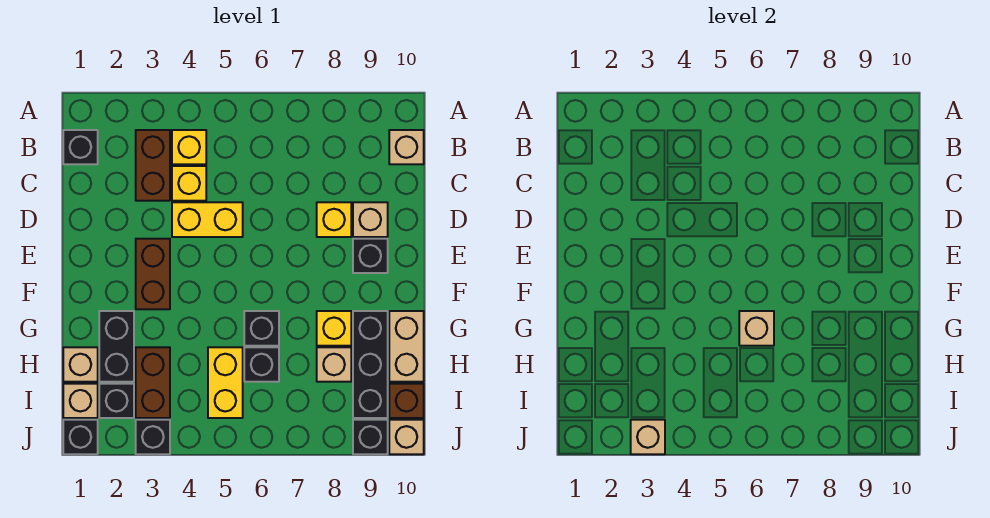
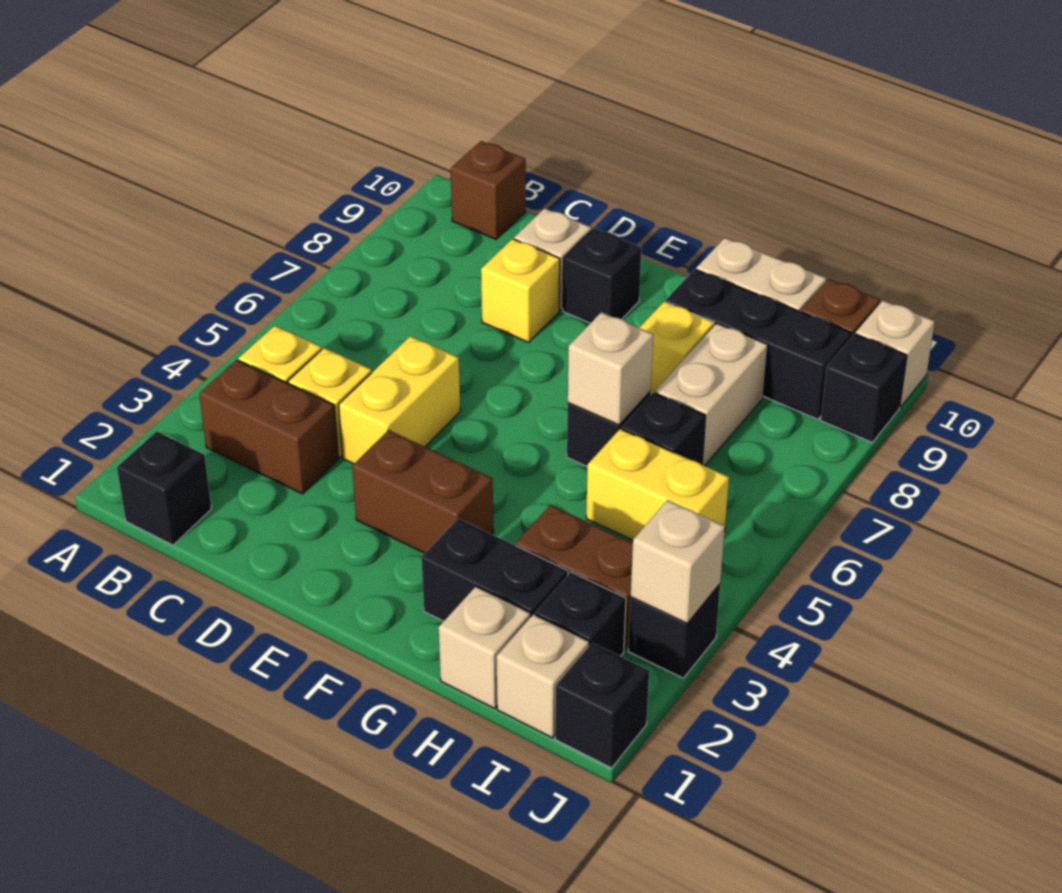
tan brick B10 level 1 -> brown brick B10 level 1
tan brick H8 level 1 -> tan brick H7:H8 level 1

